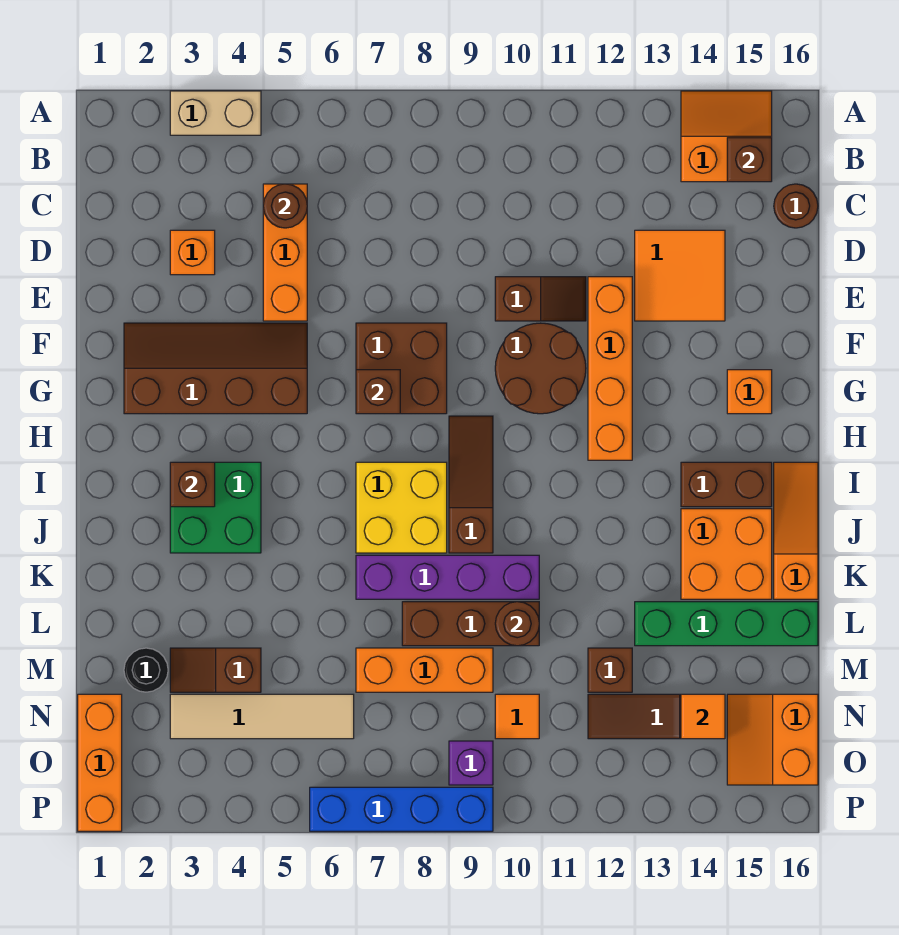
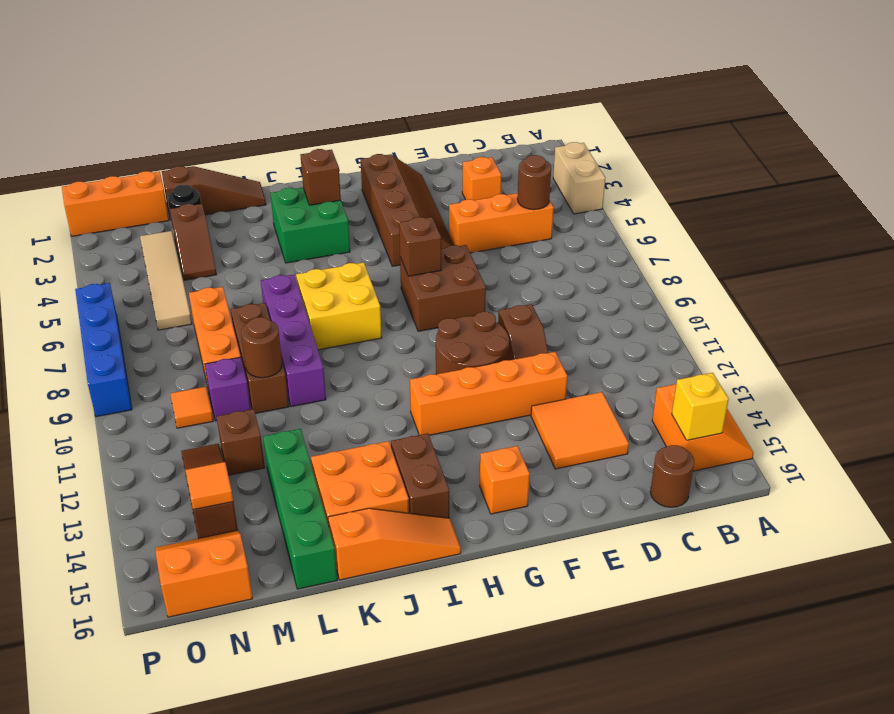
brown brick B15 level 2 -> yellow brick B15 level 2
brown slope H9:J9 level 1 top J -> brown slope K1:M1 level 1 top M
brown slope M3:M4 level 1 top 4 -> brown slope M3:M4 level 1 top 3
purple brick O9 level 1 -> purple brick M10 level 1

